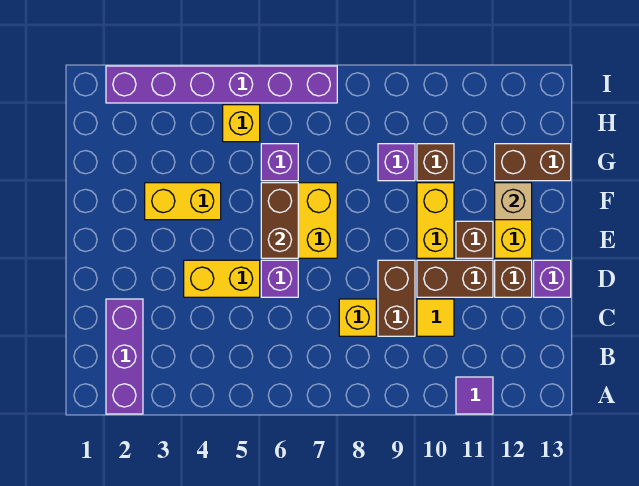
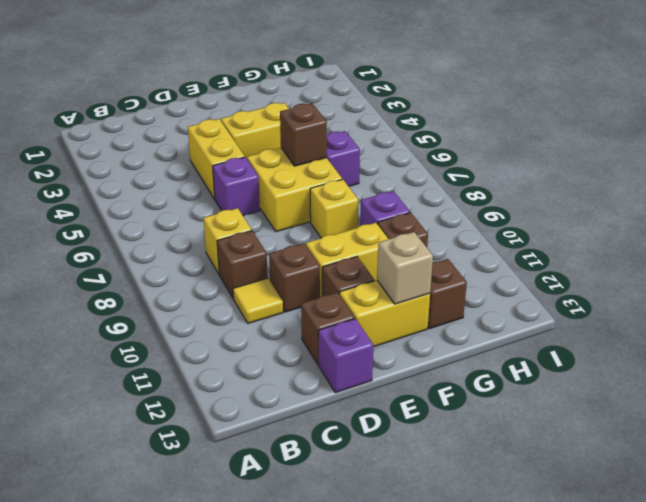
purple brick A2:C2 level 1 -> none
purple tile A11 level 1 -> none
brown brick C9:D9 level 1 -> brown brick C9 level 1
brown brick D10:D11 level 1 -> brown brick D10 level 1
brown brick E6:F6 level 2 -> brown brick F6 level 2
yellow brick F3:F4 level 1 -> yellow brick E4:F4 level 1
brown brick G12:G13 level 1 -> brown brick G12 level 1
yellow brick H5 level 1 -> yellow brick F8 level 1
purple brick I2:I7 level 1 -> none

